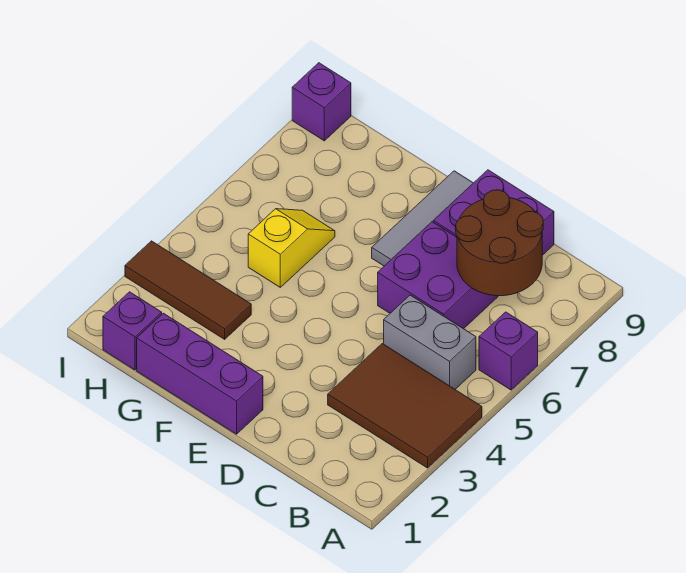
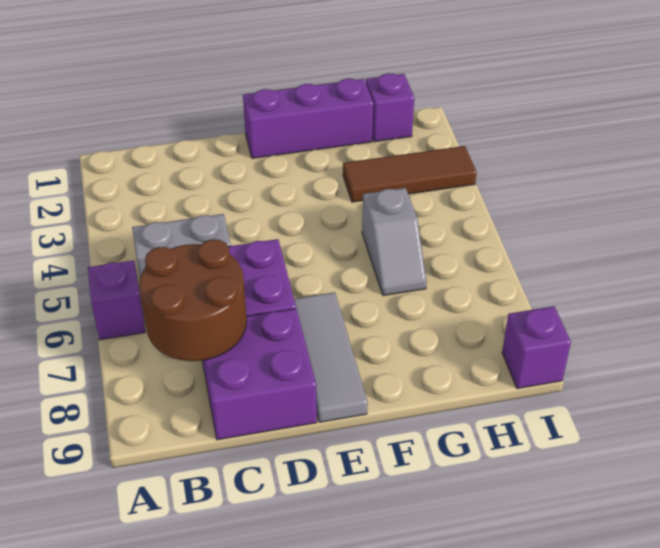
brown tile A3:C4 level 1 -> none
yellow slope G5:G6 level 1 top 5 -> grey slope G5:G6 level 1 top 5

